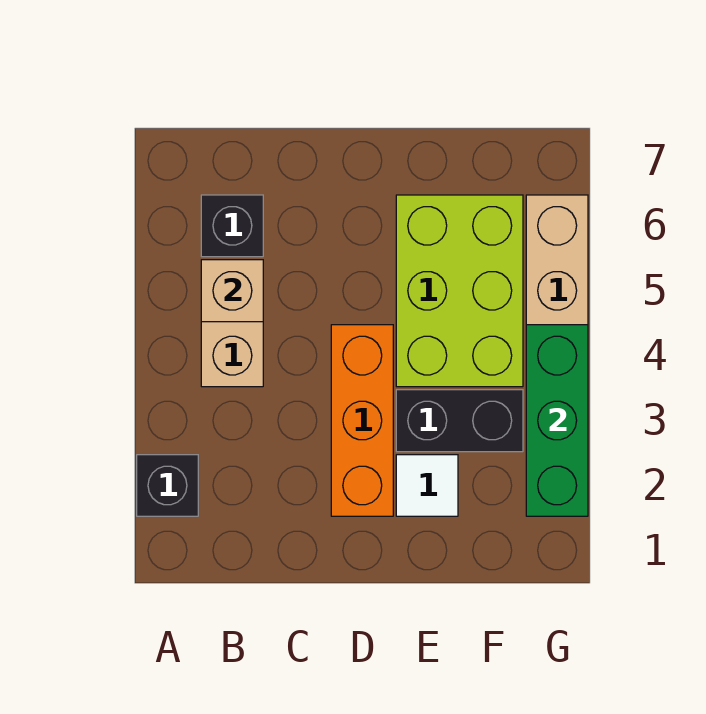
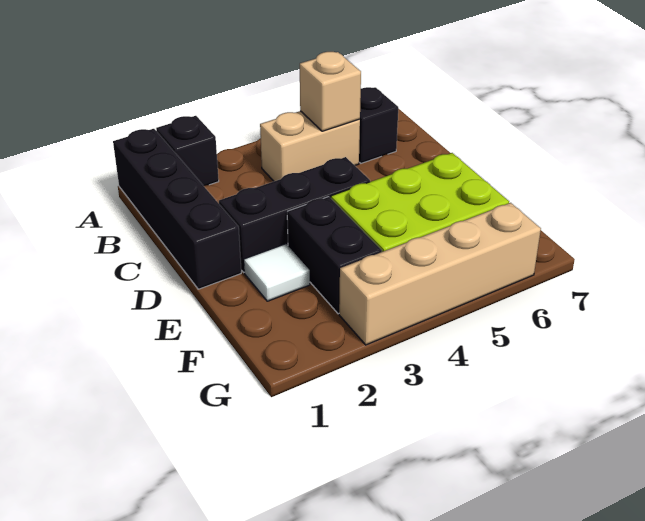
none -> black brick A1:D1 level 1
orange brick D2:D4 level 1 -> black brick D2:D4 level 1
green brick G2:G4 level 2 -> none

